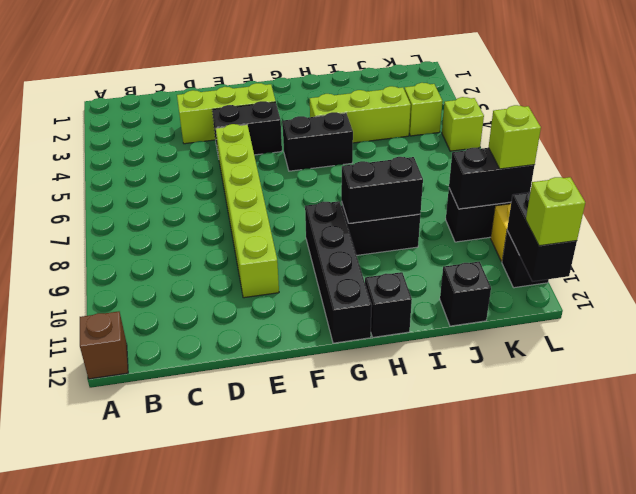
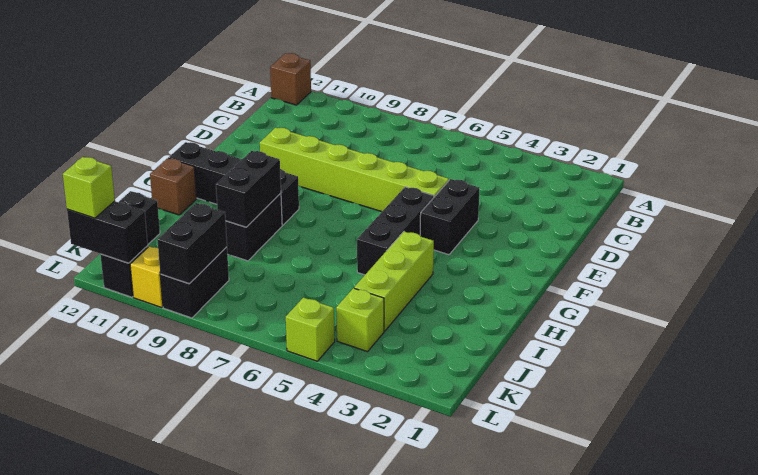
lime brick D3:F3 level 1 -> none
black brick G5:H5 level 1 -> black brick F5:H5 level 1
black brick H12 level 1 -> brown brick H12 level 1
lime brick L9 level 3 -> none

